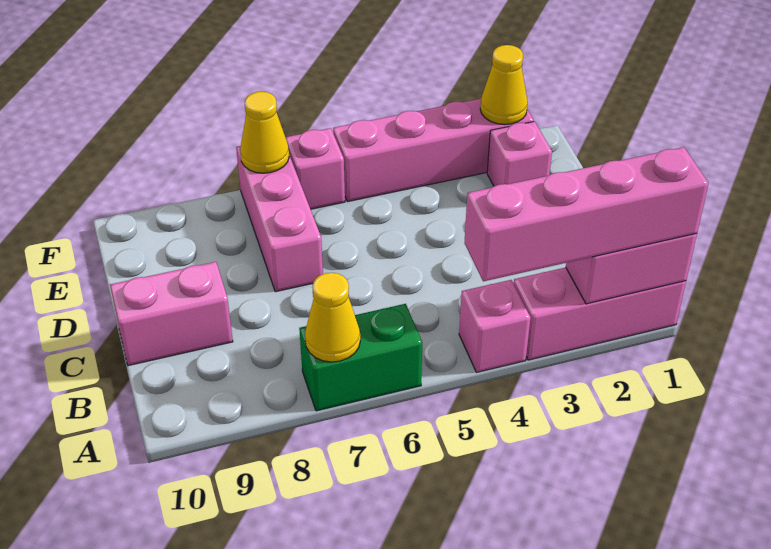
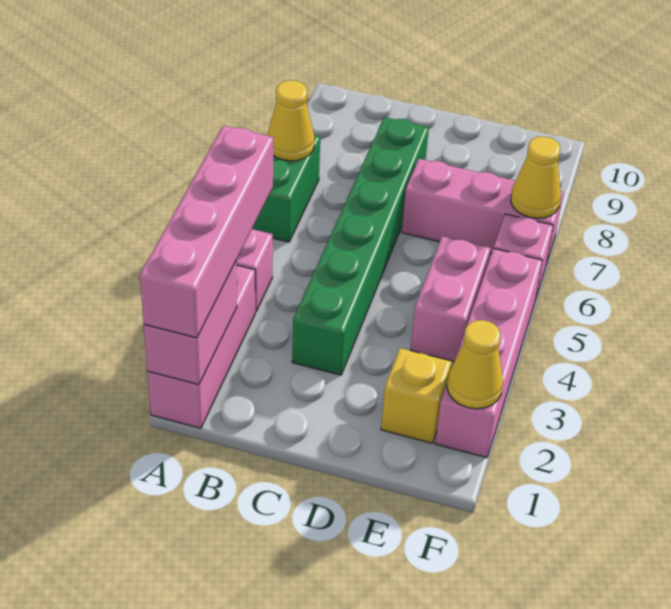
none -> green brick C3:C8 level 1
pink brick C9:C10 level 1 -> pink brick E4:E5 level 1
pink brick E2 level 1 -> yellow brick E2 level 1

